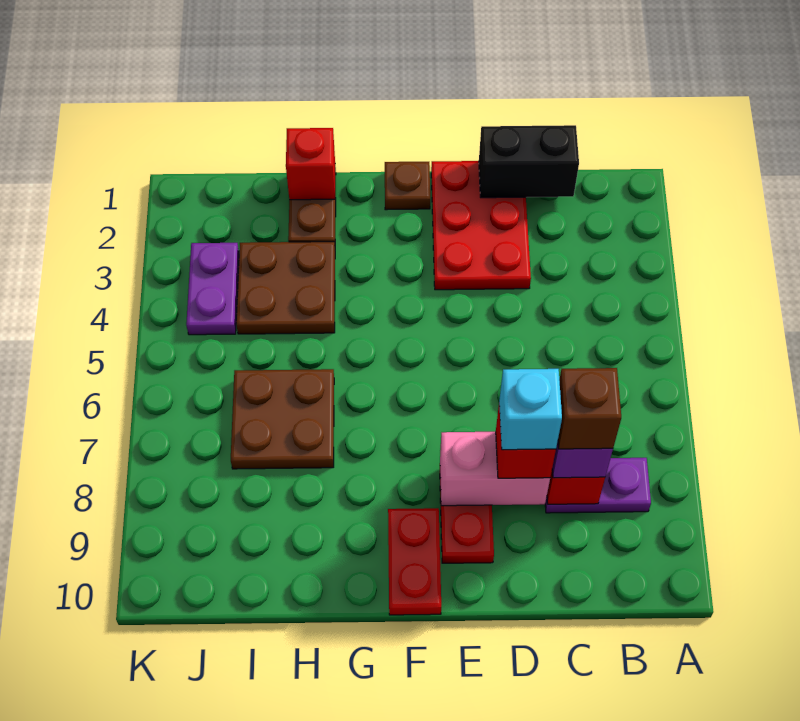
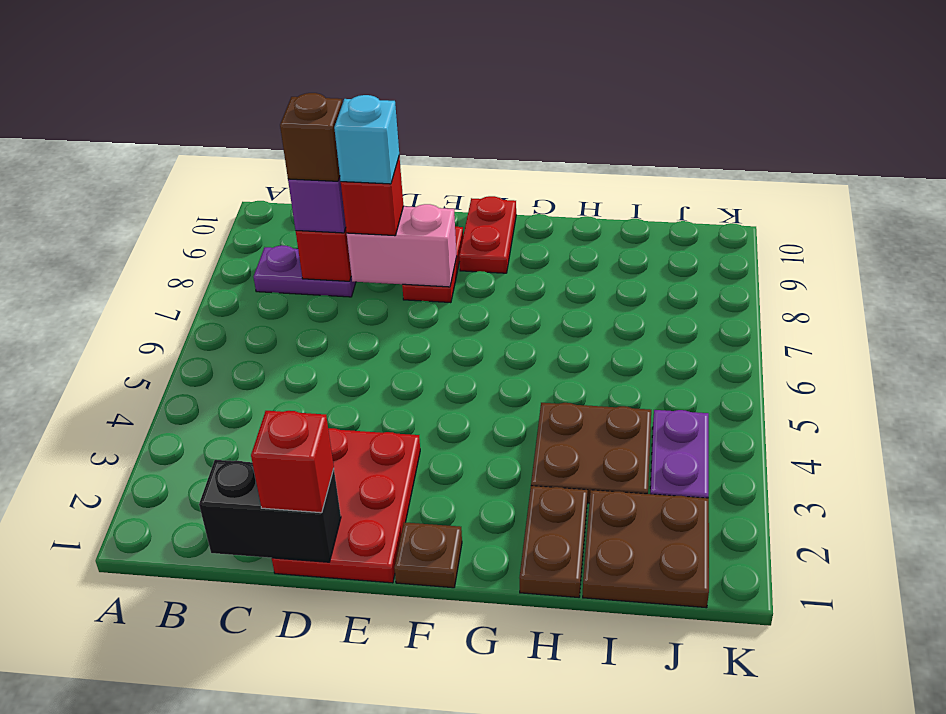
red brick H1 level 2 -> red brick D1 level 3
brown plate H6:I7 level 1 -> brown plate I1:J2 level 1

